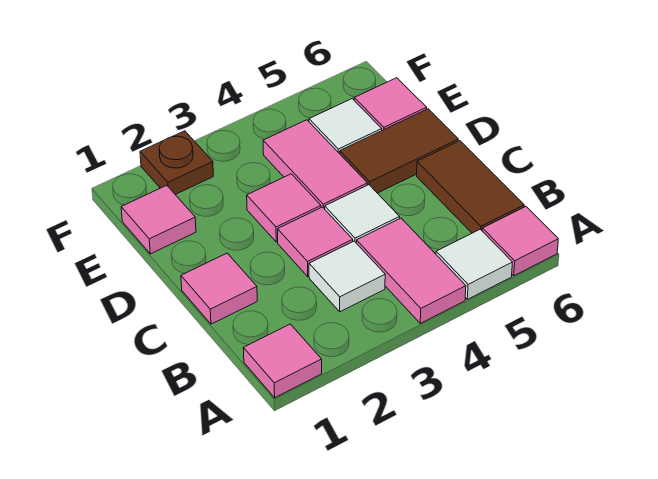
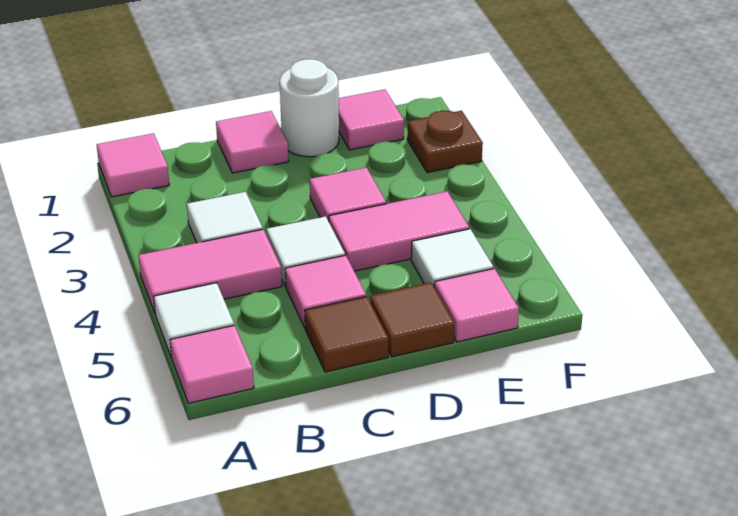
brown tile B6:C6 level 1 -> brown tile C6 level 1
pink tile C3 level 1 -> pink tile C5 level 1
none -> white round brick D1 level 1
brown tile D5:D6 level 1 -> brown tile D6 level 1

